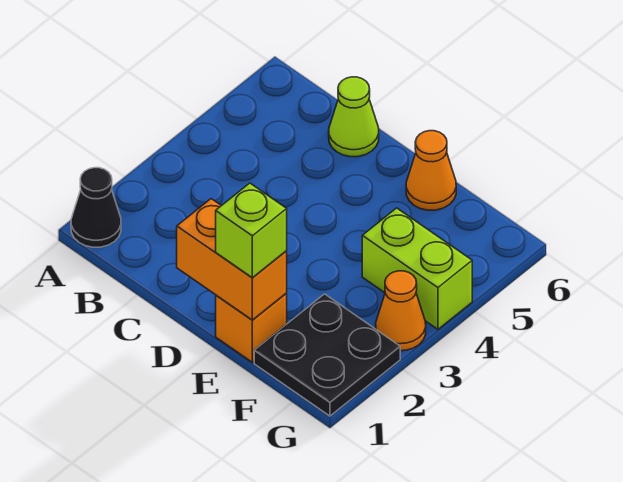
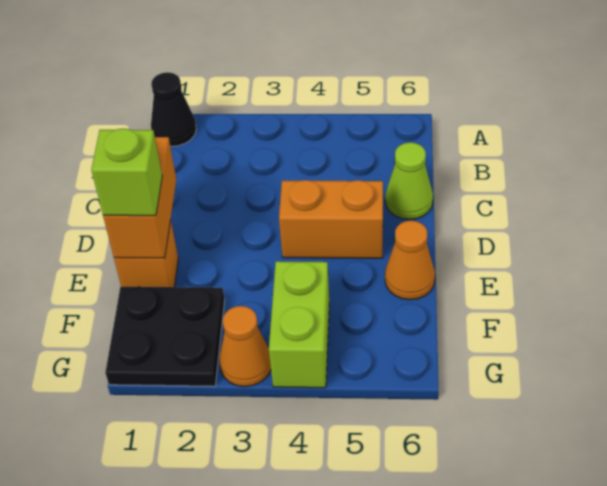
none -> orange brick D4:D5 level 1

